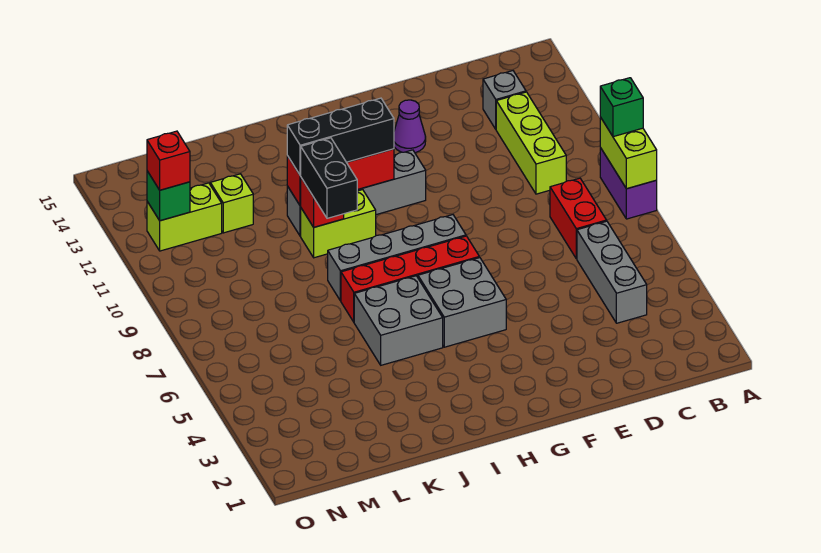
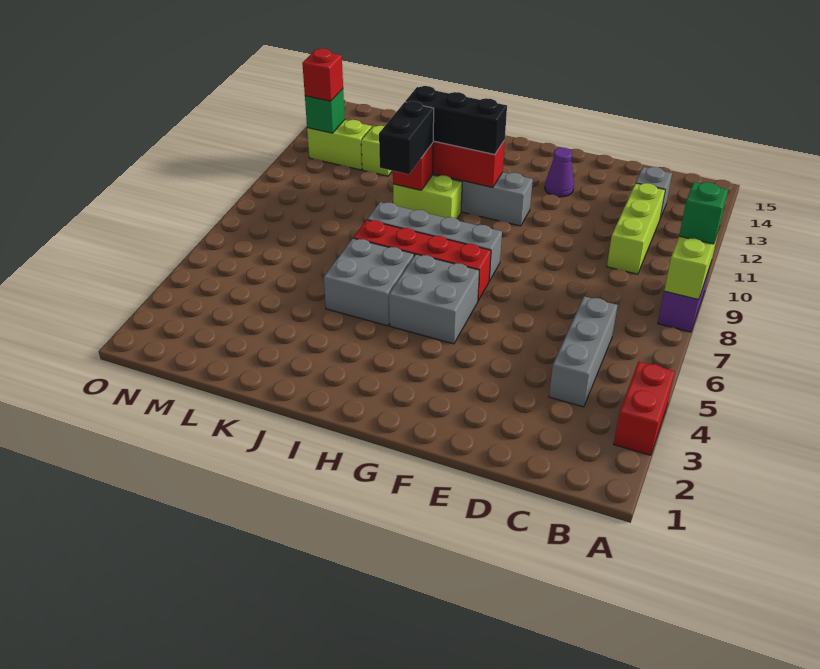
red brick C7:C8 level 1 -> red brick A3:A4 level 1

